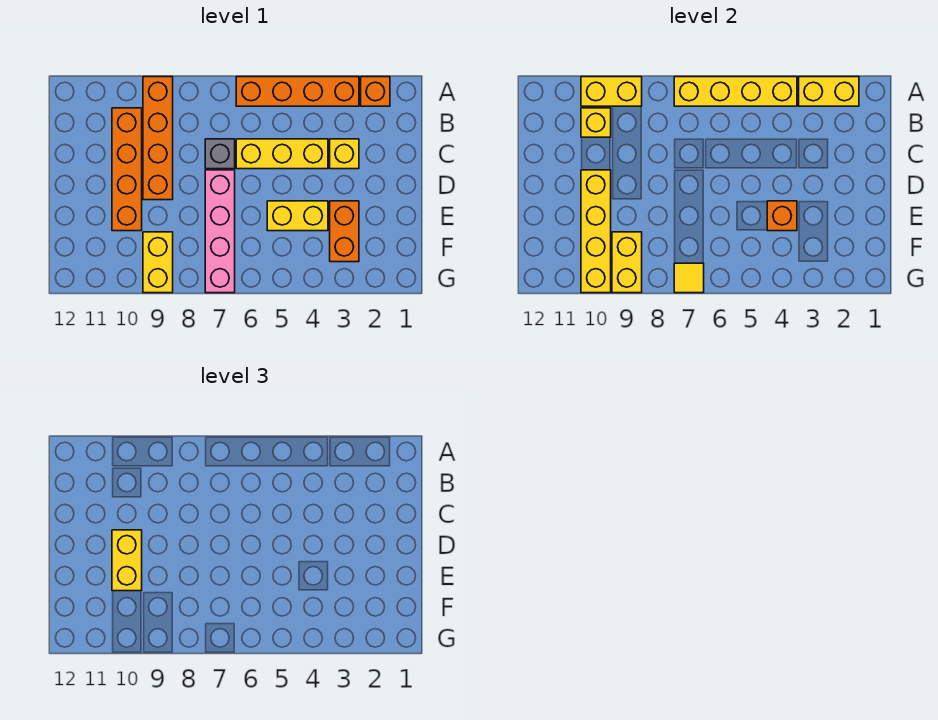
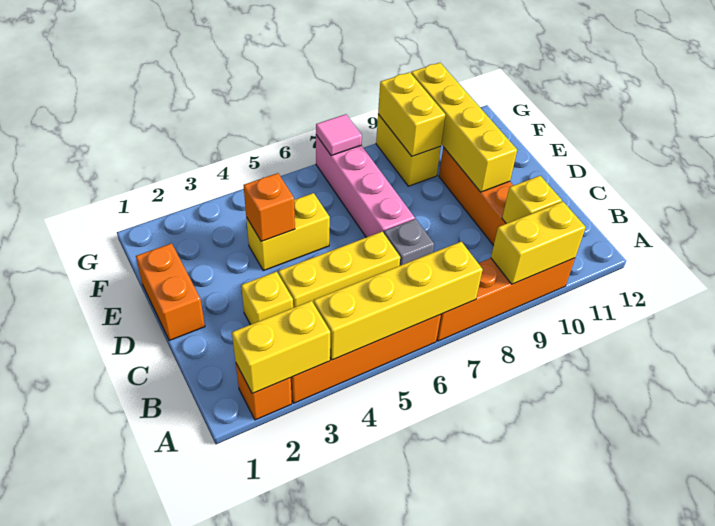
orange brick A9:D9 level 1 -> orange brick A7:A10 level 1
yellow brick D10:E10 level 3 -> none
orange brick E3:F3 level 1 -> orange brick D1:E1 level 1
yellow tile G7 level 2 -> pink tile G7 level 2

